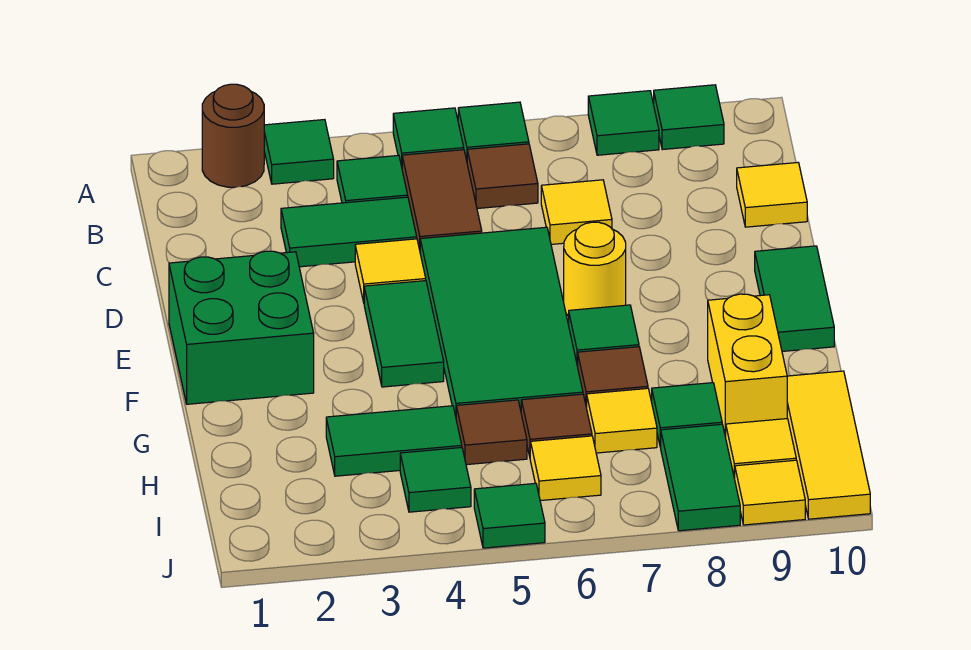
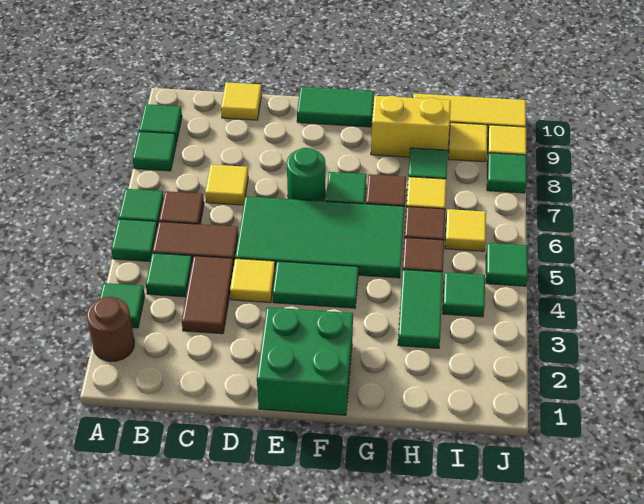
green tile C3:C4 level 1 -> brown tile C3:C4 level 1
yellow round brick E7 level 1 -> green round brick E7 level 1
green tile I8:J8 level 1 -> green tile J8 level 1

